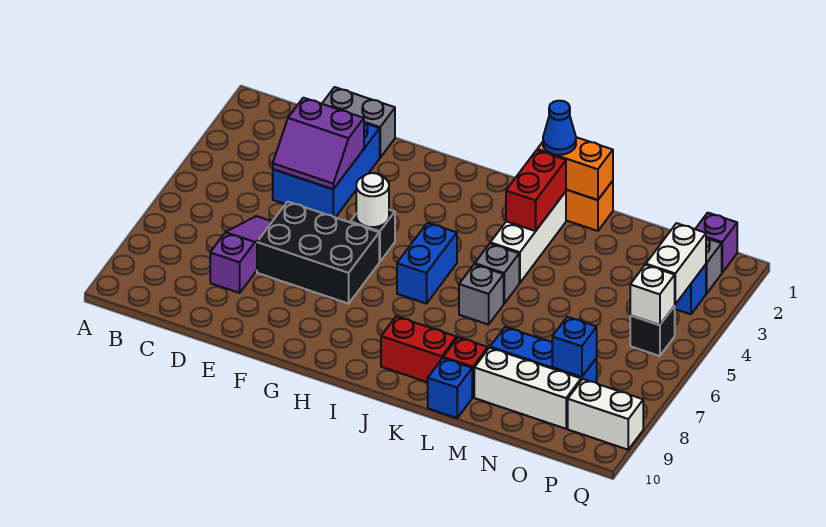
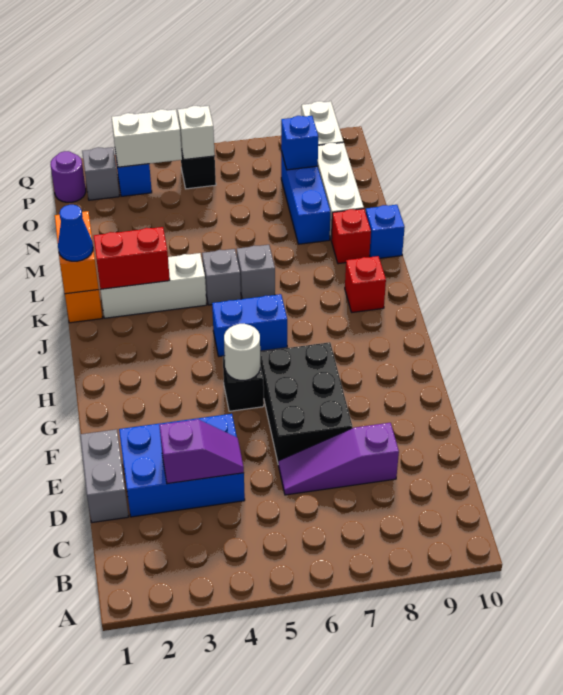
purple slope D3:E4 level 2 top 3 -> purple slope D3:D4 level 2 top 3
red brick J9:K9 level 1 -> red brick J9 level 1
purple brick P1 level 1 -> purple round brick P1 level 1

